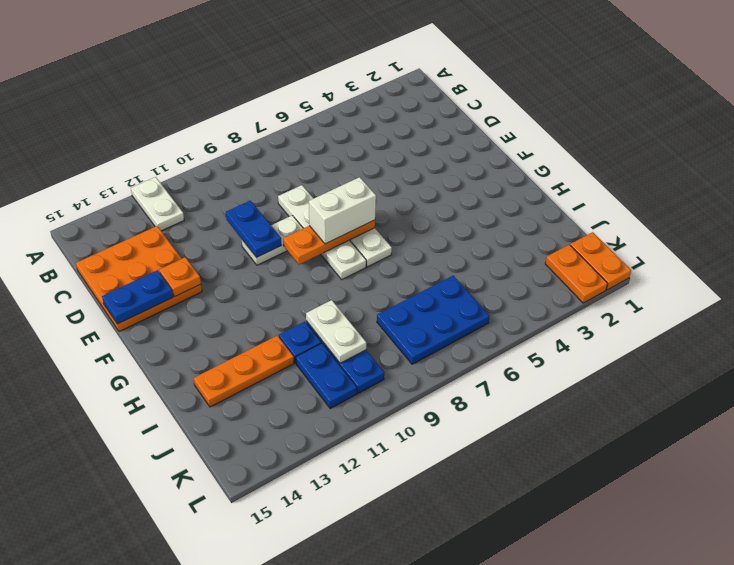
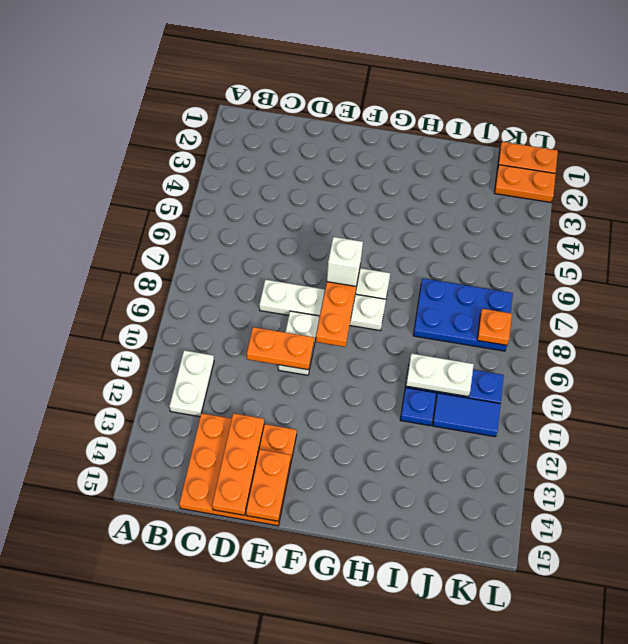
white plate A12:B12 level 1 -> white plate B11:B12 level 1
blue plate D10:E10 level 2 -> orange plate D10:E10 level 2
orange plate E13 level 2 -> orange plate K8 level 2
blue plate E14:E15 level 2 -> orange plate E14:E15 level 2
white brick F7:F8 level 3 -> white brick F7 level 3
orange plate I12:I14 level 1 -> orange plate D13:D15 level 2
blue plate J6:K8 level 1 -> blue plate I7:K8 level 1
blue plate J11:K11 level 1 -> blue tile J11:K11 level 1

